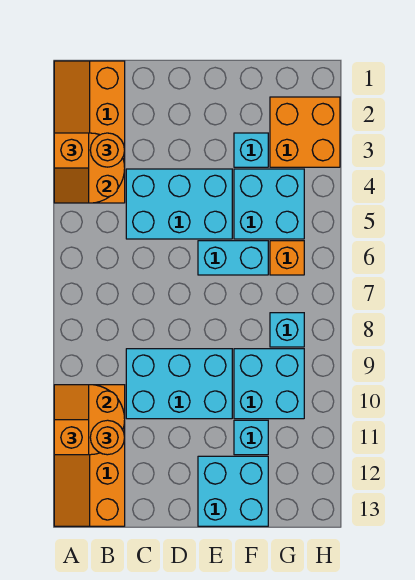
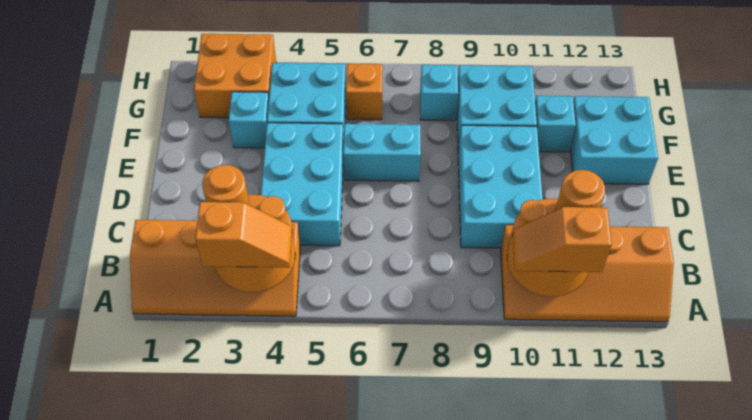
cyan brick E6:F6 level 1 -> cyan brick E6:E7 level 1

